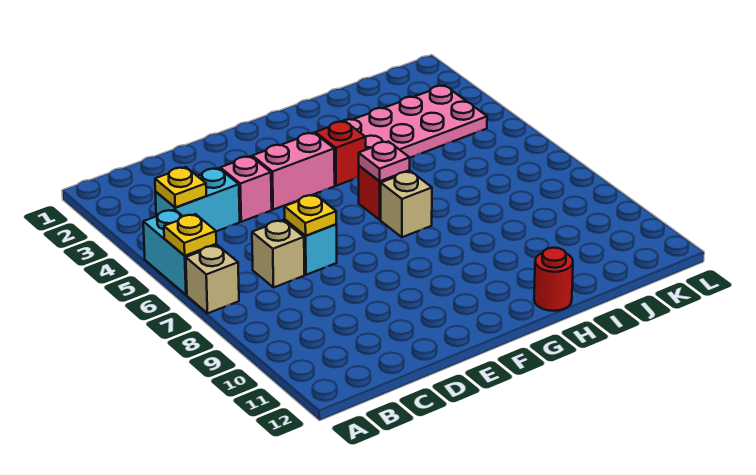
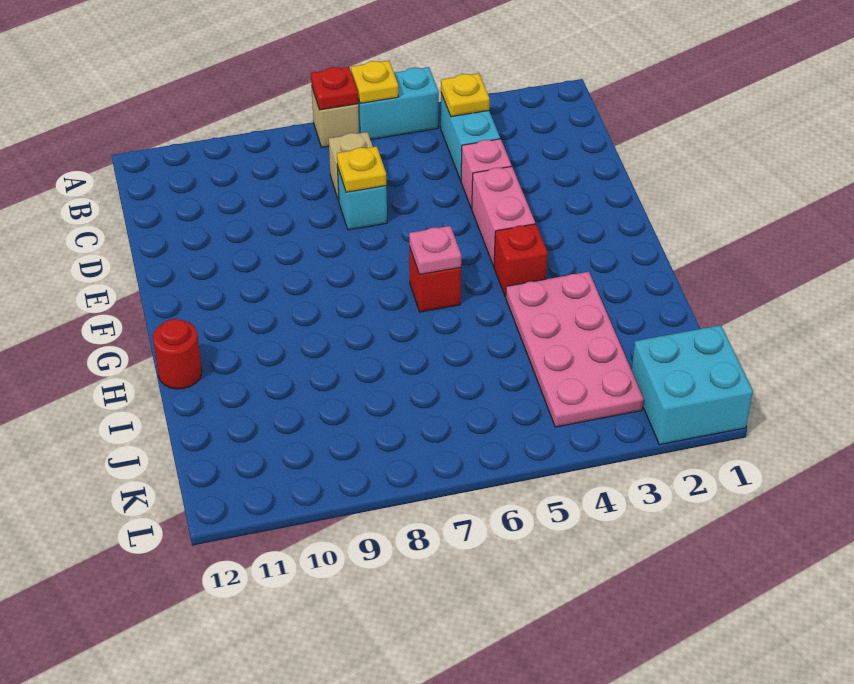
none -> red plate A7 level 2
tan brick G7 level 1 -> none
none -> cyan brick K1:L2 level 1

